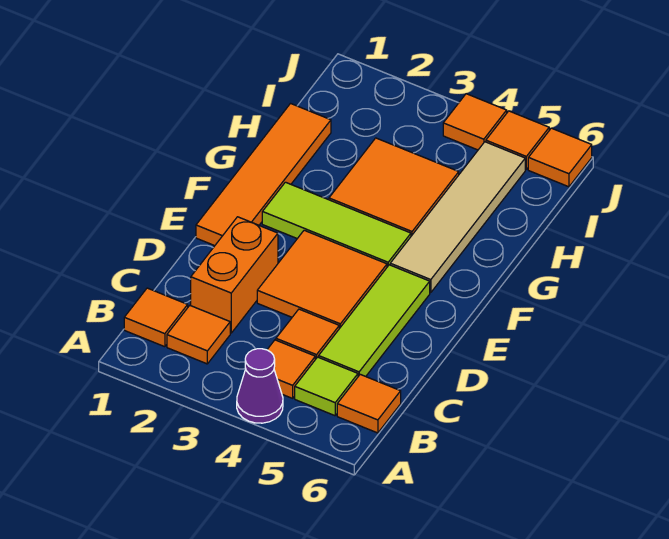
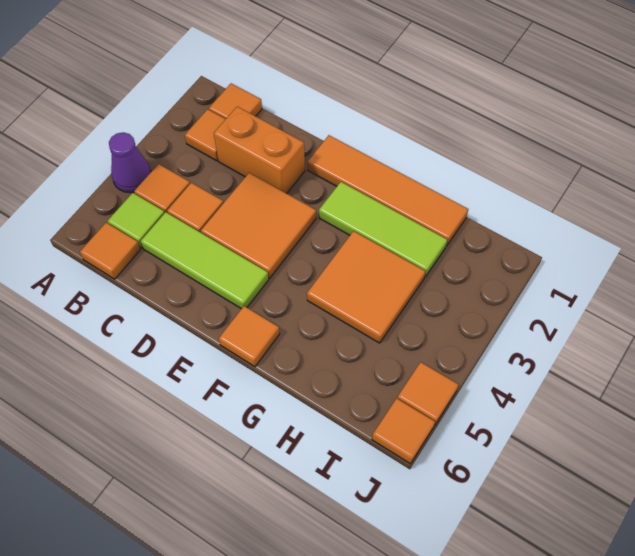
lime tile F2:F4 level 1 -> lime tile F2:H2 level 1
tan tile F5:I5 level 1 -> none
orange tile J4 level 1 -> orange tile F6 level 1

